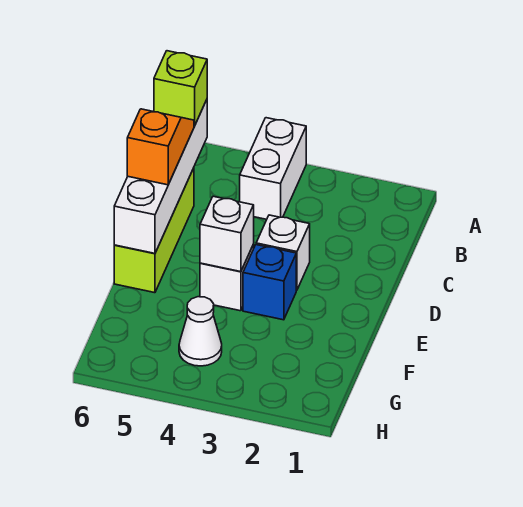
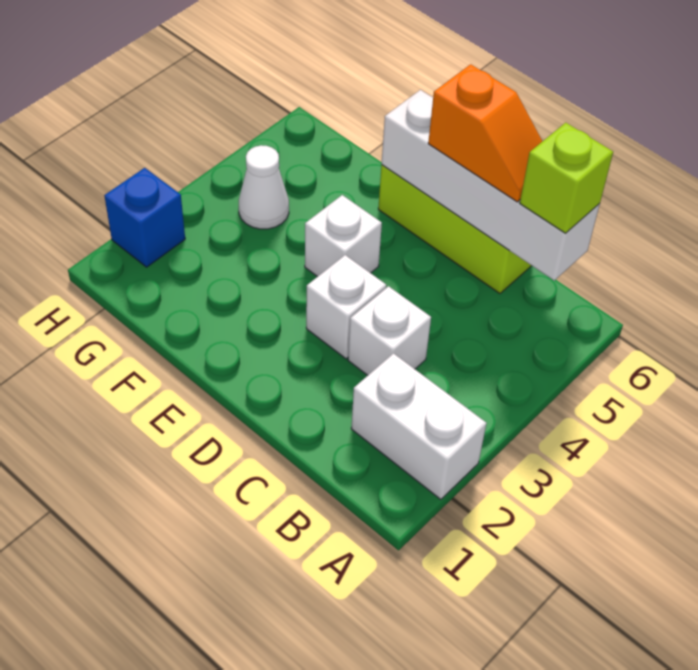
white brick A4:B4 level 1 -> white brick A2:B2 level 1
blue brick E3 level 1 -> blue brick H2 level 1
white brick E4 level 2 -> white brick C3 level 1

